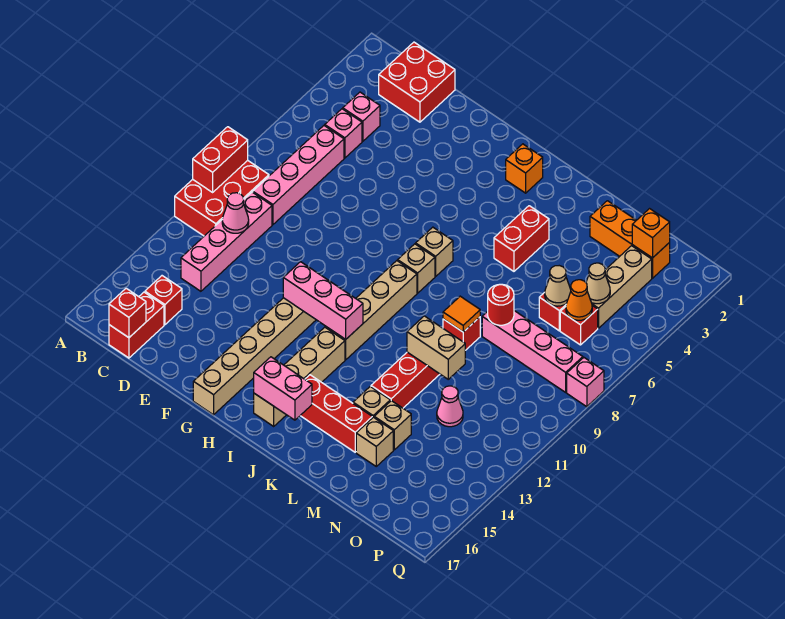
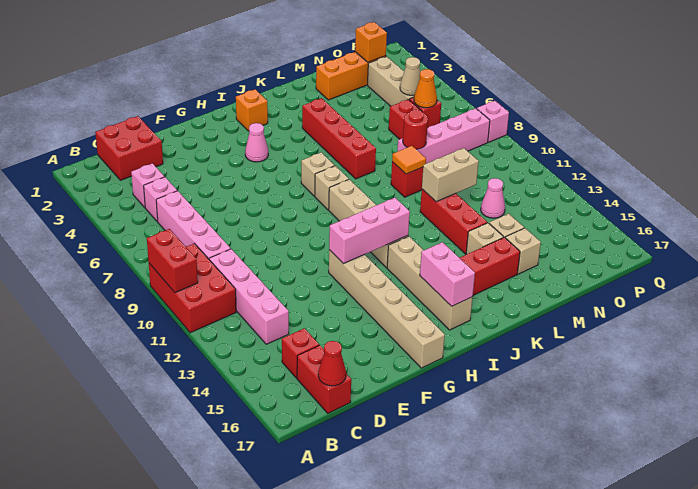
pink cone C11 level 2 -> pink cone H4 level 1
red brick C17 level 2 -> red cone C17 level 2
pink brick I16:J16 level 2 -> pink brick I15:I16 level 2
red brick K4:K5 level 1 -> red brick K4:K7 level 1
tan cone N6 level 2 -> none

